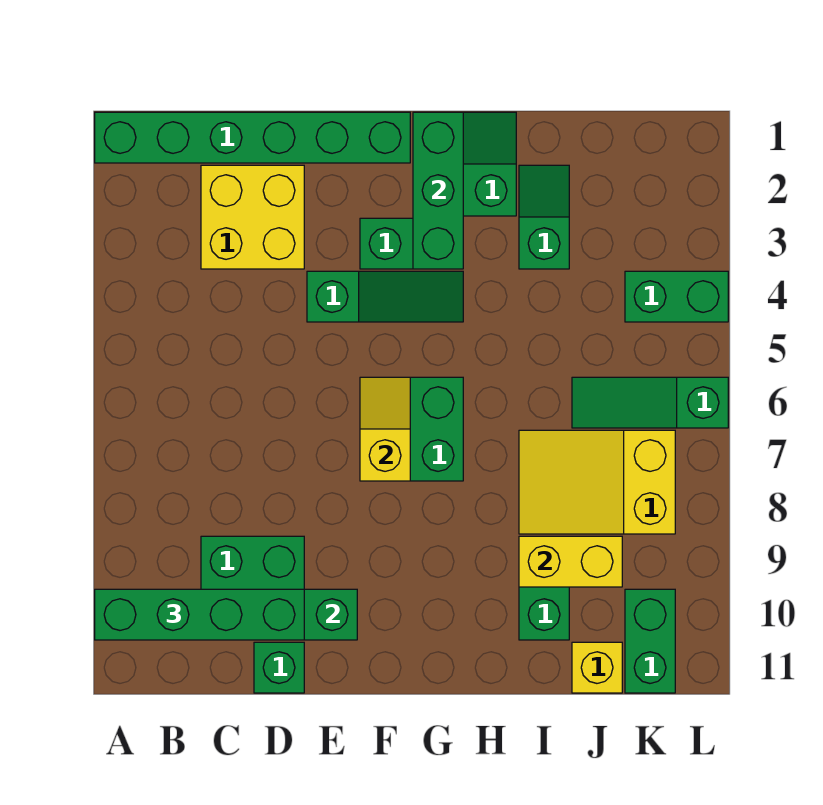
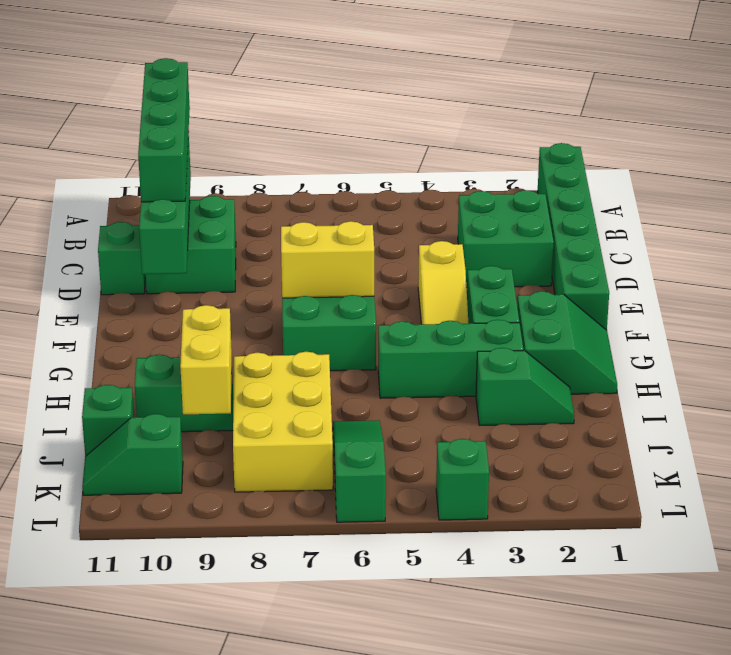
yellow brick C2:D3 level 1 -> green brick C2:D3 level 1
green slope E4:G4 level 1 top E -> yellow slope E4:G4 level 1 top E
yellow slope F6:F7 level 2 top 7 -> yellow brick F6:F7 level 2
green brick G1:G3 level 2 -> green brick H3:H5 level 1
yellow slope I7:K8 level 1 top K -> yellow brick I7:K8 level 1
yellow brick J11 level 1 -> green brick J11 level 1
green brick K4:L4 level 1 -> green brick L4 level 1
green brick K10:K11 level 1 -> green slope K10:K11 level 1 top 10

